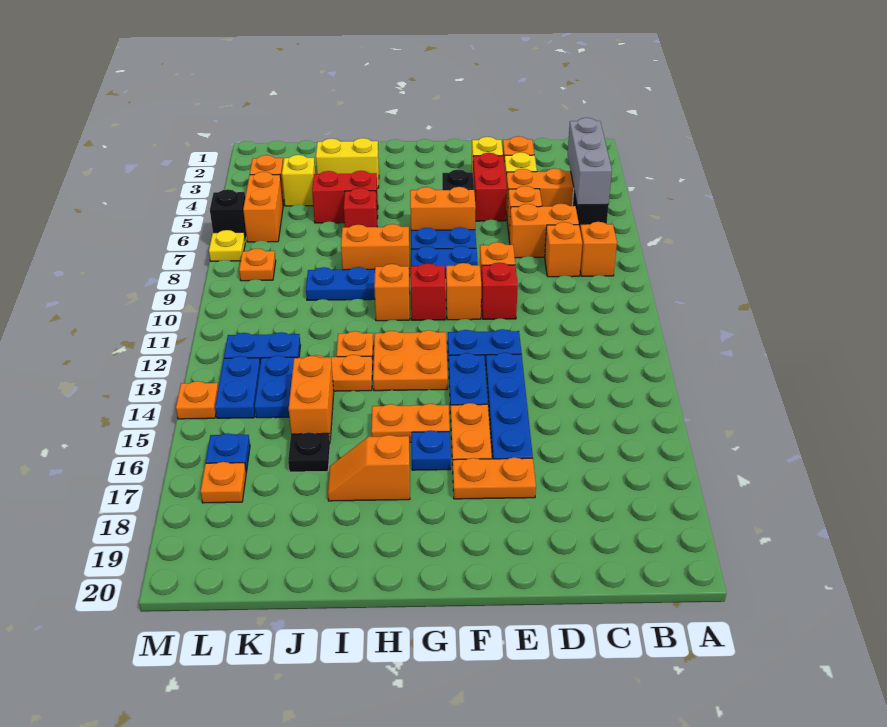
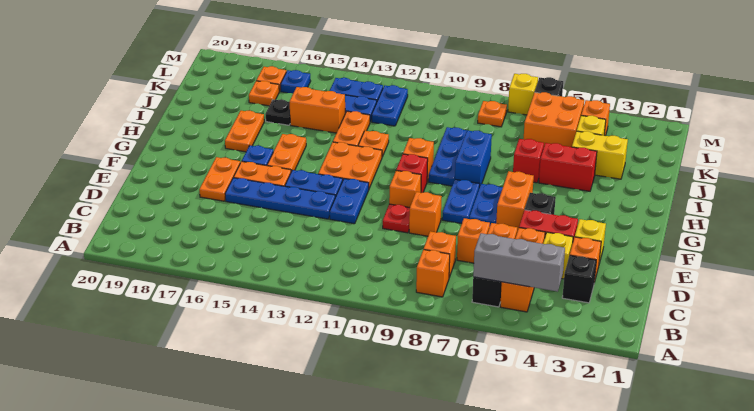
none -> black brick C3 level 1
orange brick C7:D7 level 1 -> orange brick D7 level 1
red brick E10 level 1 -> red plate E10 level 1
orange brick H8:I8 level 1 -> blue brick H8:I8 level 1
orange slope H17:I17 level 1 top H -> orange plate H17:I17 level 1
yellow brick I3:J3 level 1 -> yellow brick J3:J4 level 1
red brick I5:J5 level 1 -> red brick I4:I5 level 1
orange brick L5:L6 level 1 -> orange brick K5:L6 level 1
yellow plate M7 level 1 -> yellow brick M7 level 1
orange plate M14 level 1 -> orange plate K17 level 1

